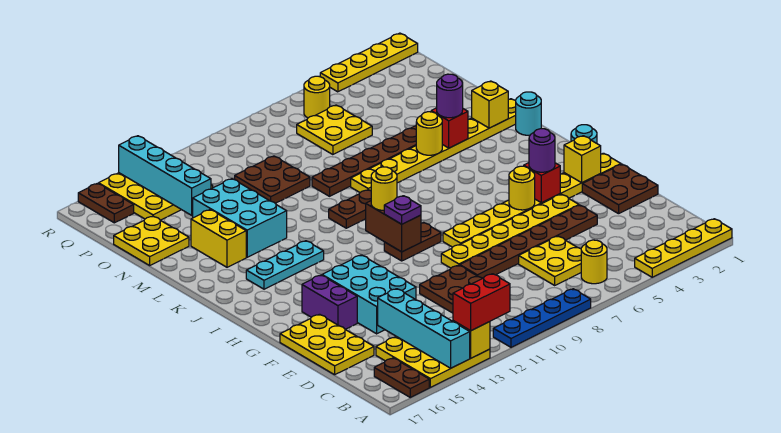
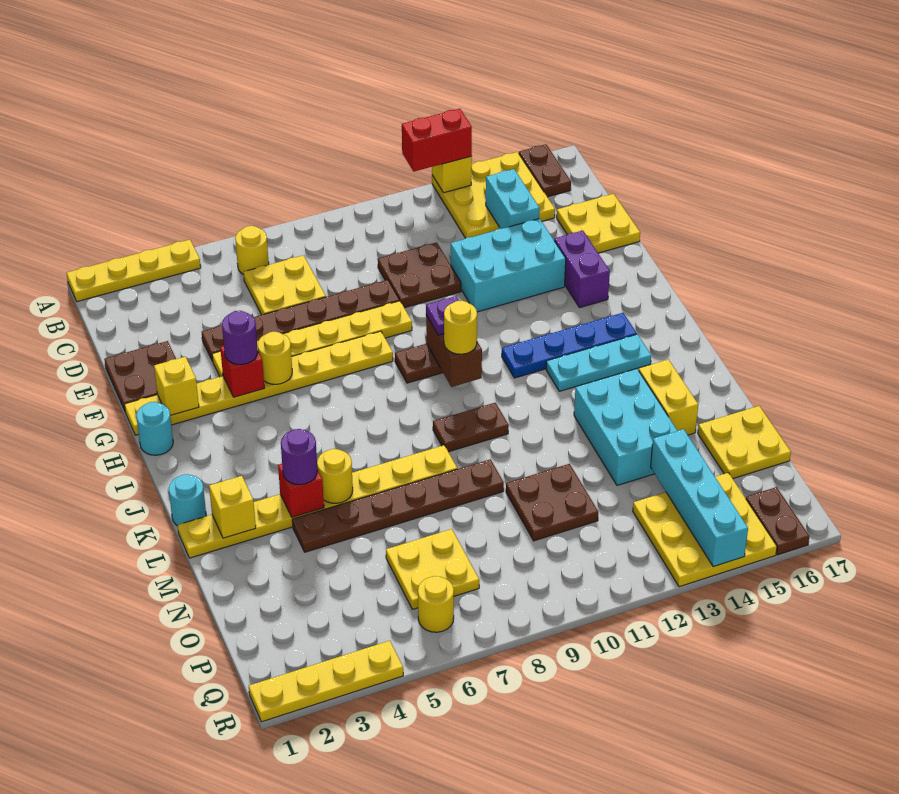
blue plate A8:A11 level 1 -> blue plate I12:I15 level 1
cyan brick A14:D14 level 2 -> cyan brick C14:D14 level 2
yellow plate D16:F17 level 1 -> yellow plate D16:E17 level 1
cyan brick E13:G14 level 1 -> cyan brick E12:F14 level 1

